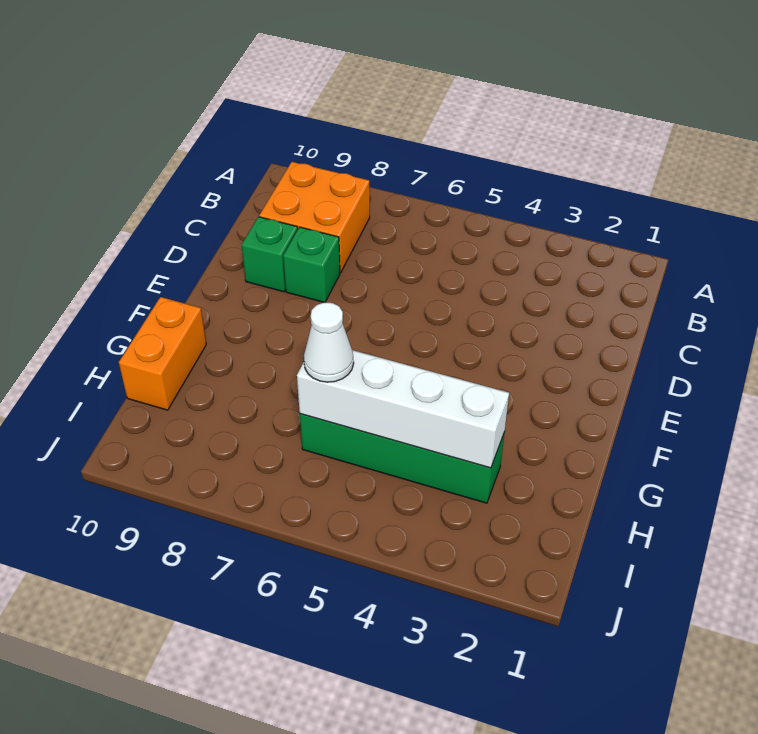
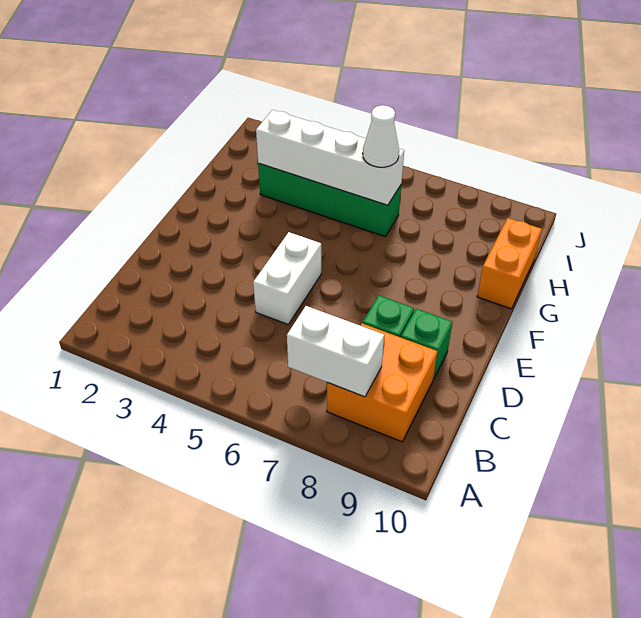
none -> white brick B7:B8 level 2
none -> white brick D5:E5 level 1

